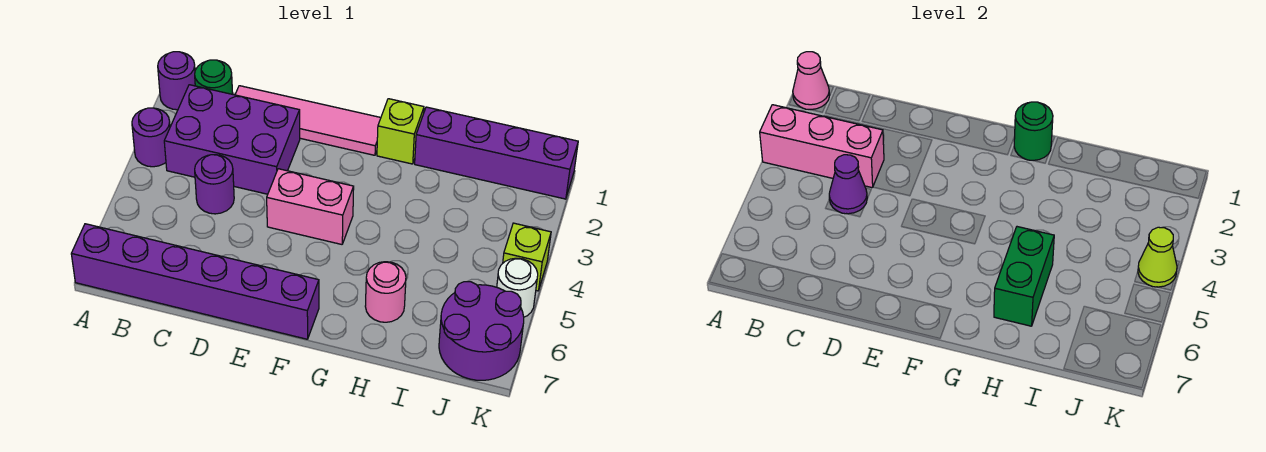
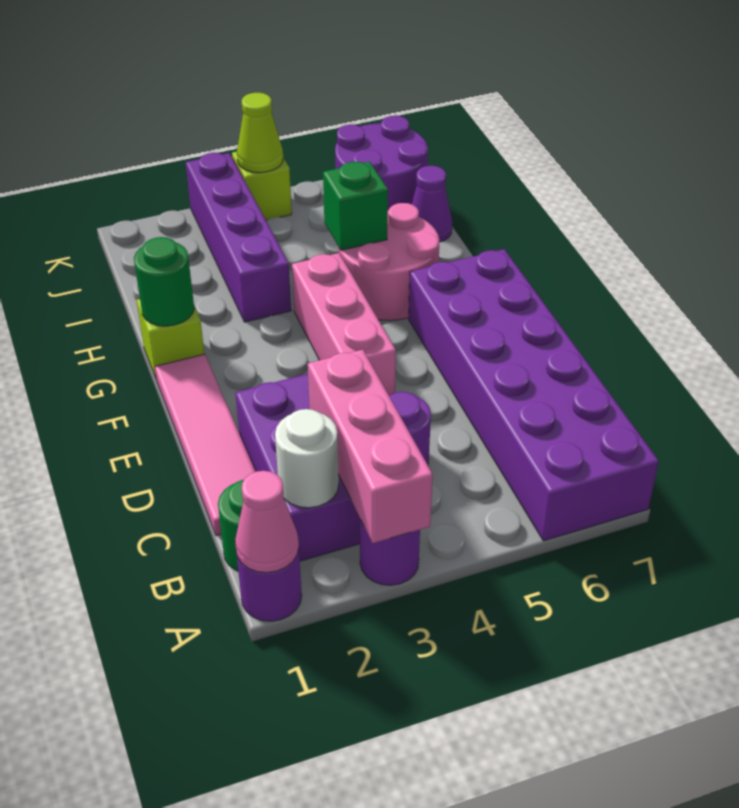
purple brick A7:F7 level 1 -> purple brick A6:F7 level 1
purple cone C4 level 2 -> purple cone I7 level 1
pink brick E4:F4 level 1 -> pink brick E4:G4 level 1
purple brick H1:K1 level 1 -> purple brick H3:K3 level 1
green brick H5:H6 level 2 -> green brick H5 level 2
pink round brick H6 level 1 -> pink round brick G5:H6 level 1
white round brick K5 level 1 -> white round brick B2 level 2

